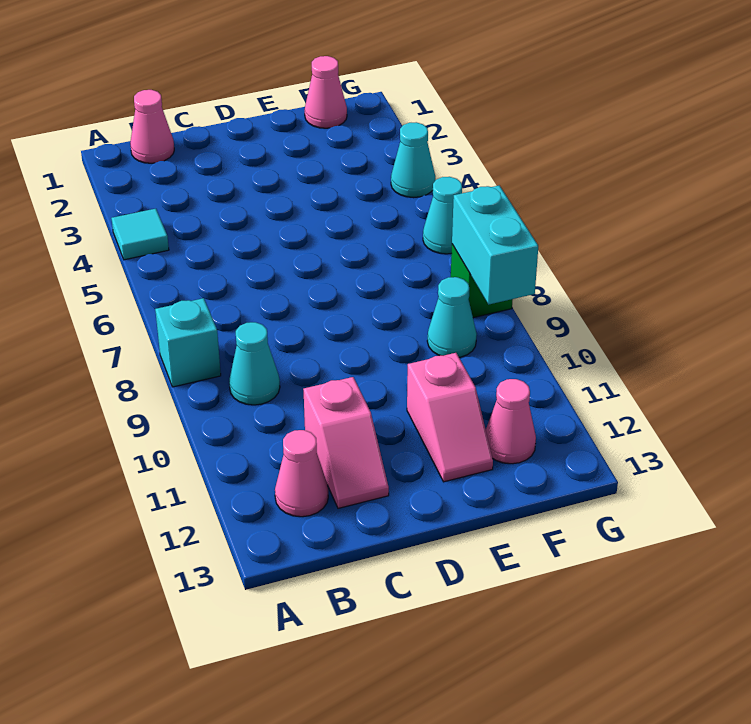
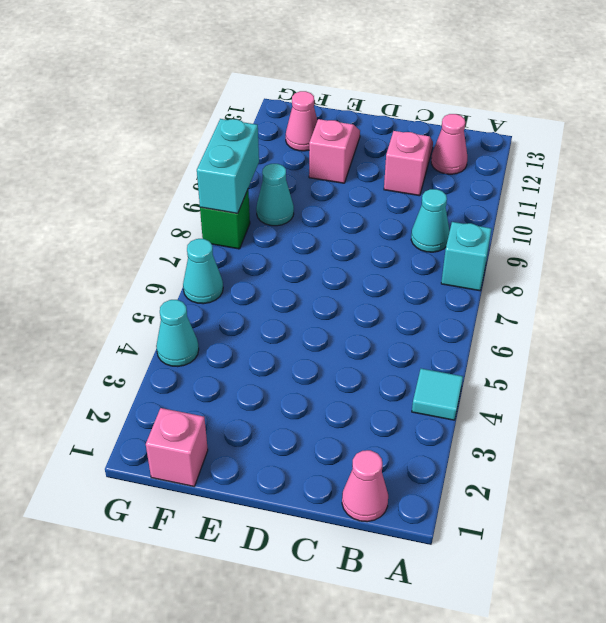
pink cone F1 level 1 -> pink brick F1 level 1

